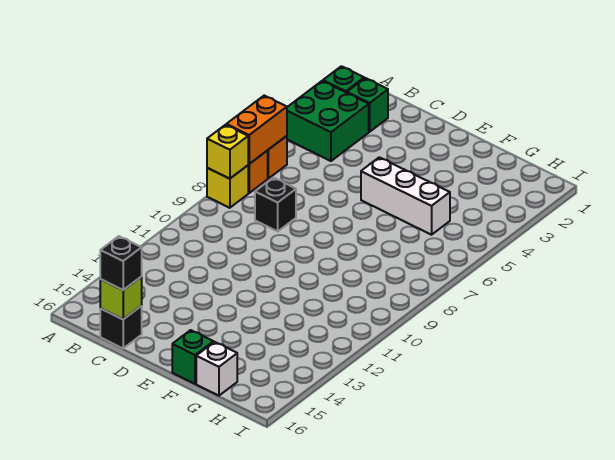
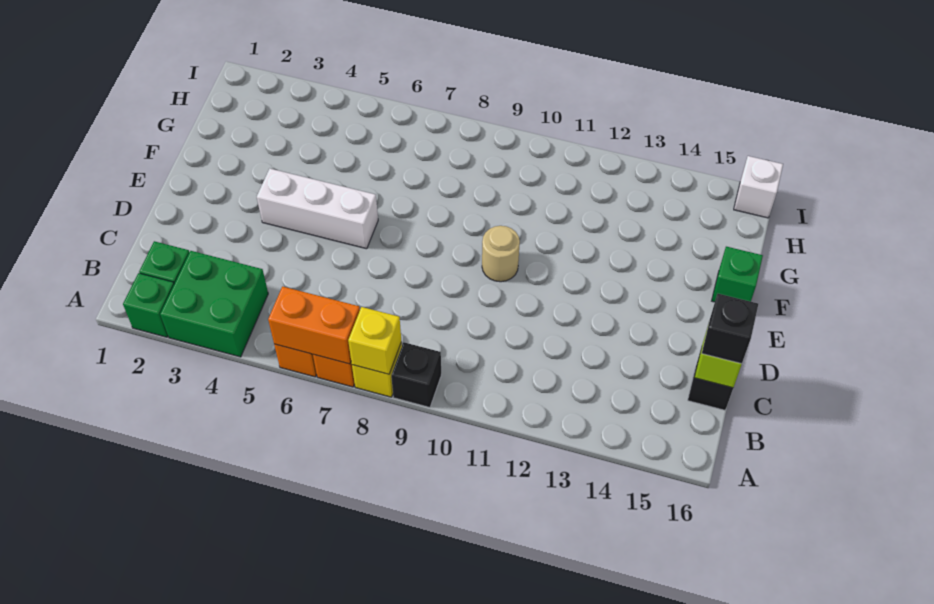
black brick C8 level 1 -> black brick A9 level 1
white brick E5:G5 level 1 -> white brick E4:E6 level 1
none -> tan round brick E10 level 1
white brick G16 level 1 -> white brick I16 level 1

